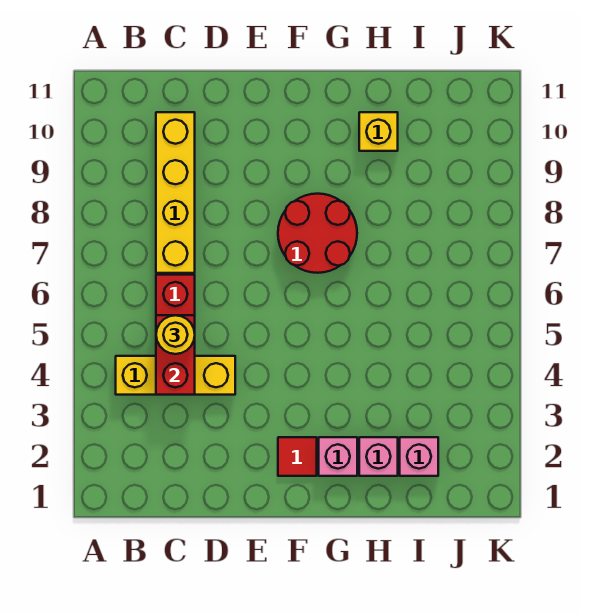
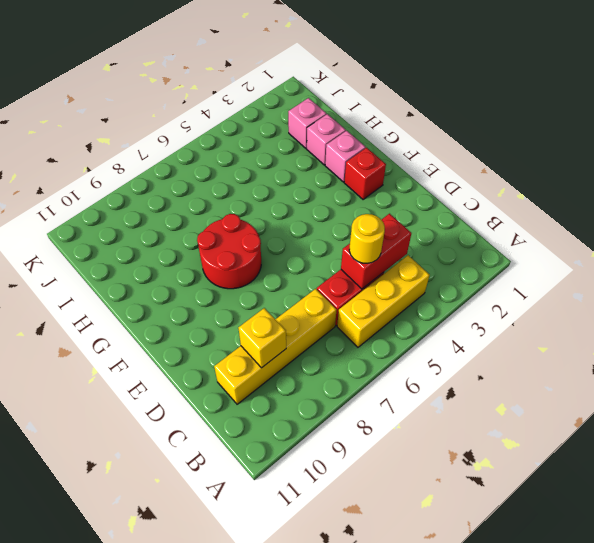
yellow brick B4:D4 level 1 -> yellow brick B4:B6 level 1
red tile F2 level 1 -> red brick F2 level 1
yellow brick H10 level 1 -> yellow brick C9 level 2

